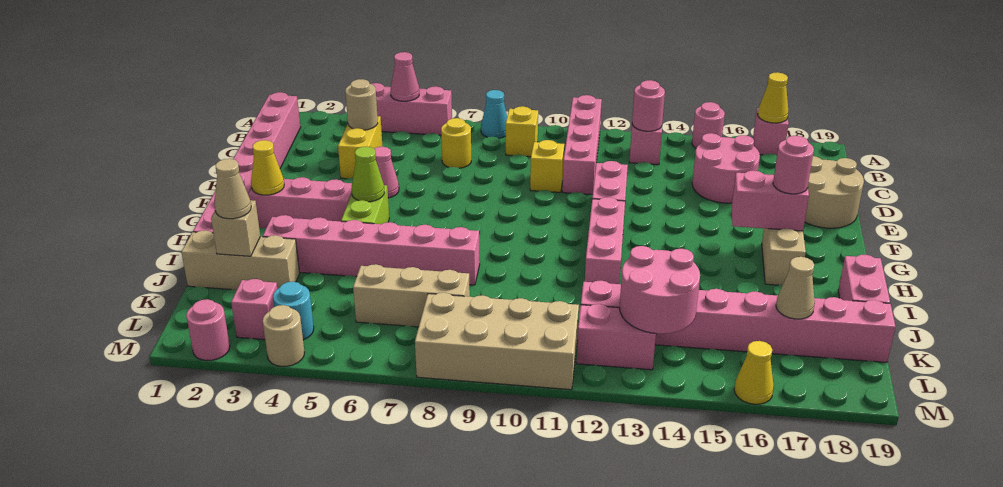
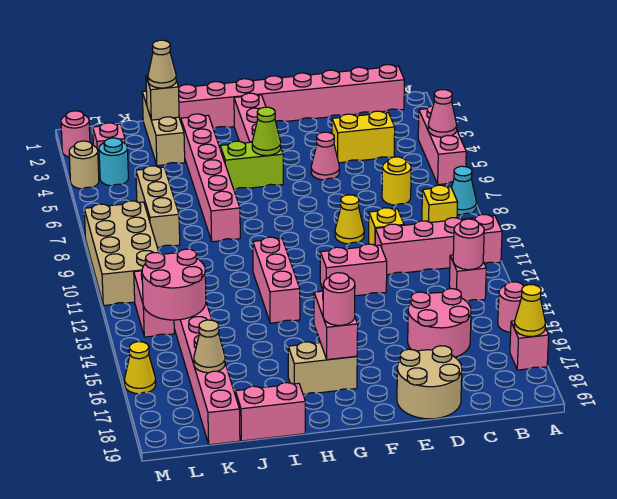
tan round brick C4 level 2 -> none
yellow cone G2 level 2 -> yellow cone E9 level 1
pink brick G12:I12 level 1 -> pink brick H11:H13 level 1

